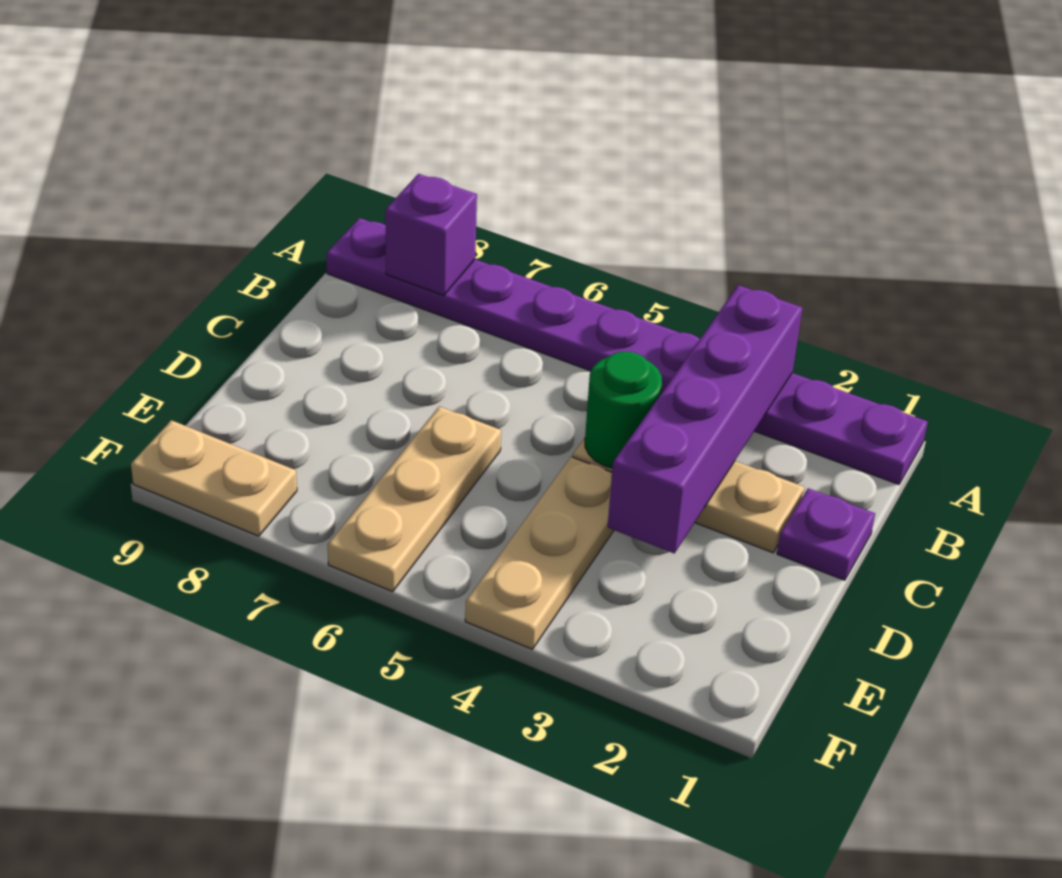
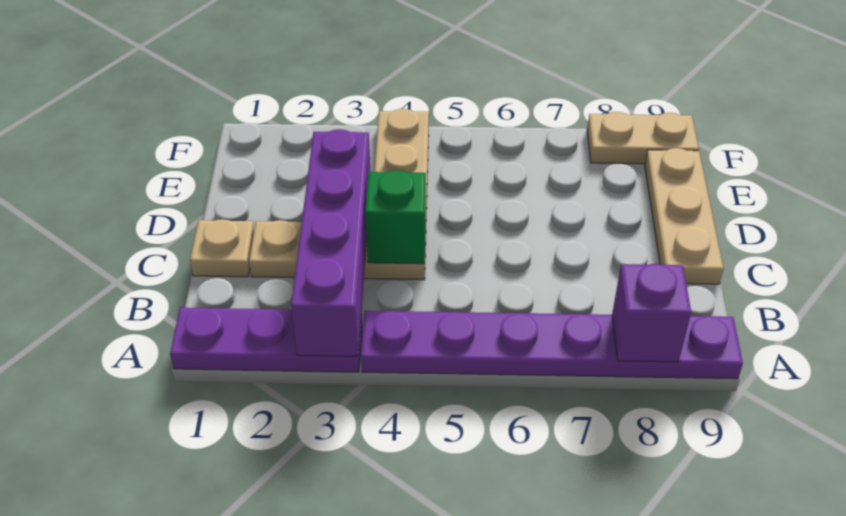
purple plate C1 level 1 -> tan plate C1 level 1
green round brick C4 level 2 -> green brick C4 level 2
tan plate D6:F6 level 1 -> tan plate C9:E9 level 1

